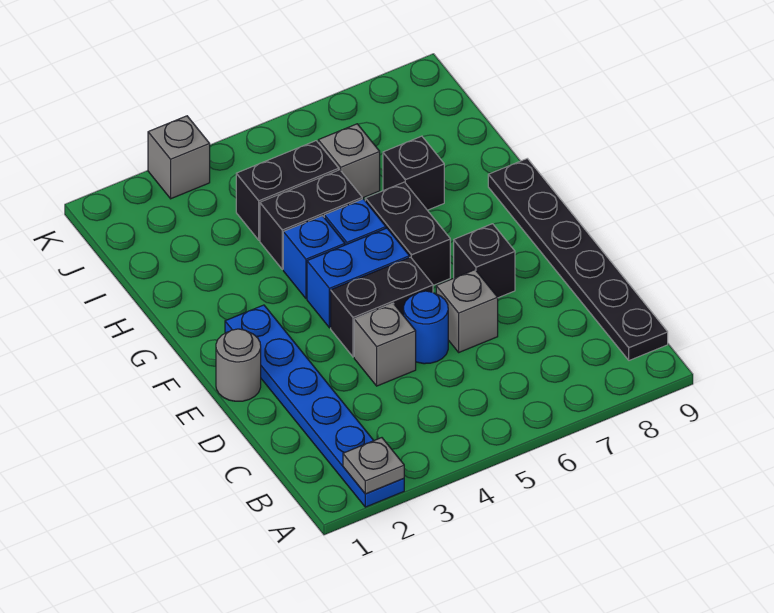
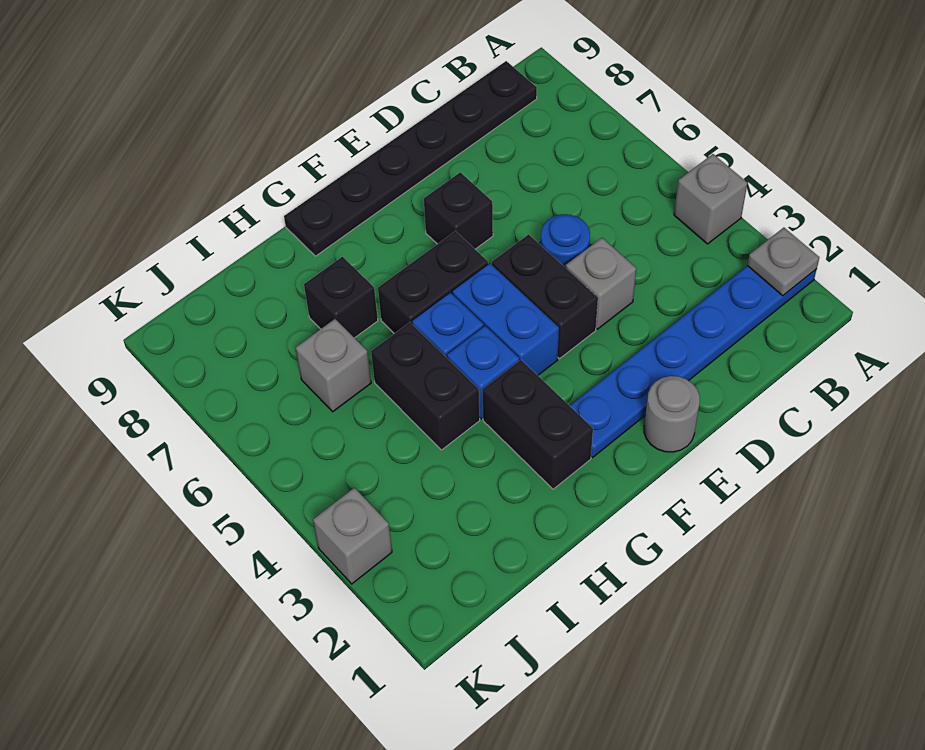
grey brick D6 level 1 -> grey brick A4 level 1
black brick I4:I5 level 1 -> black brick G2:G3 level 1

